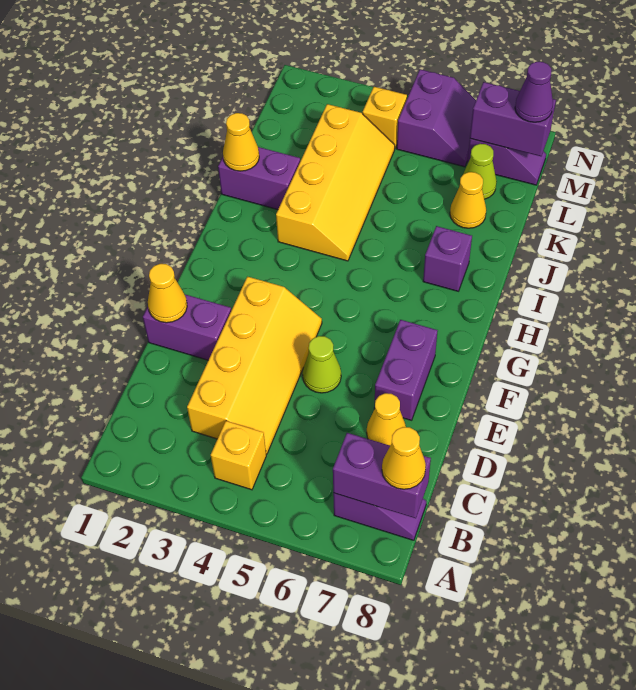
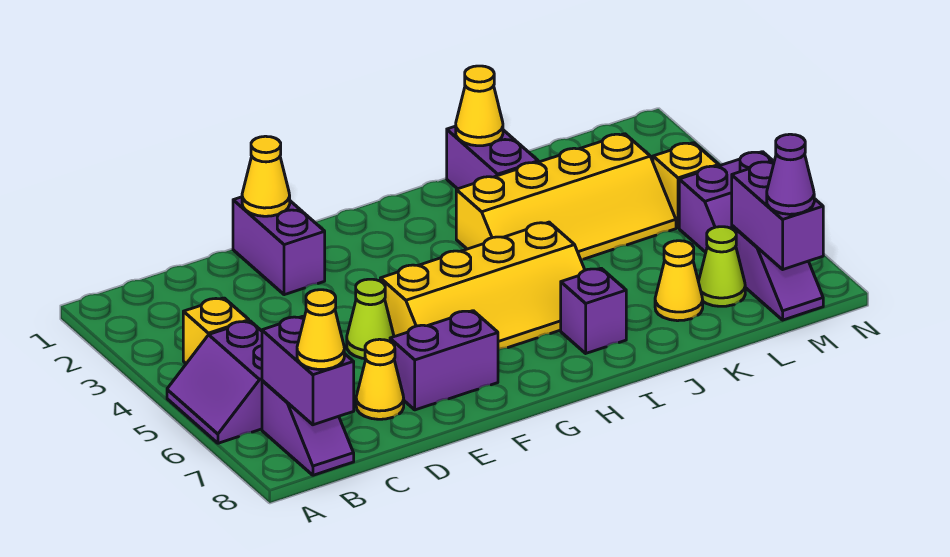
none -> purple slope A5:B6 level 1 top B
yellow slope C3:F4 level 1 top 3 -> yellow slope F5:I6 level 1 top 5

